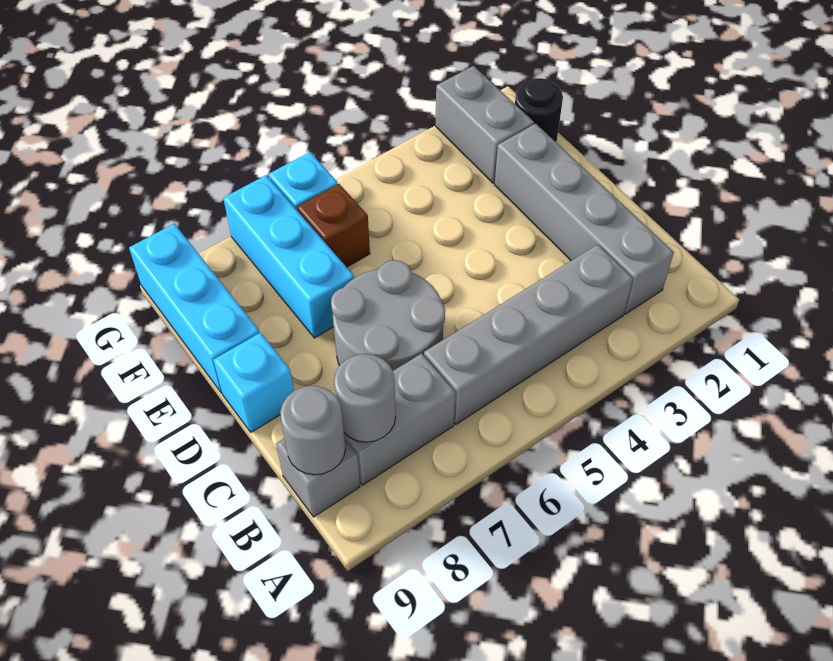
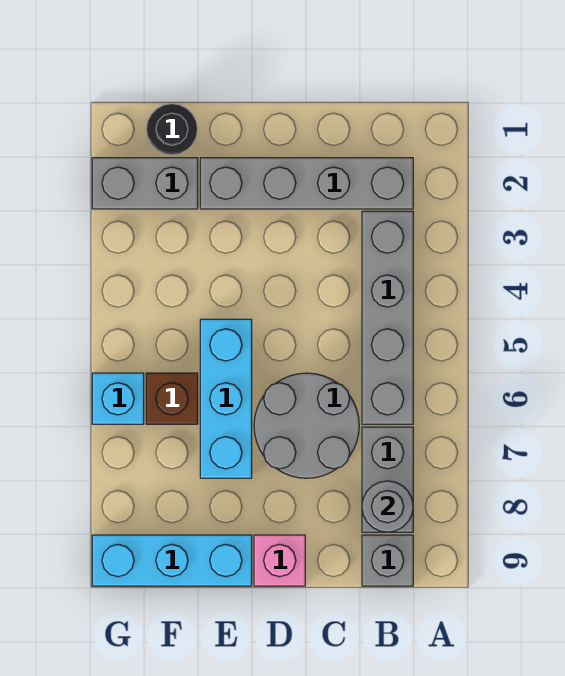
grey round brick B9 level 2 -> none
cyan brick D9 level 1 -> pink brick D9 level 1
cyan brick E7:G7 level 1 -> cyan brick E5:E7 level 1

